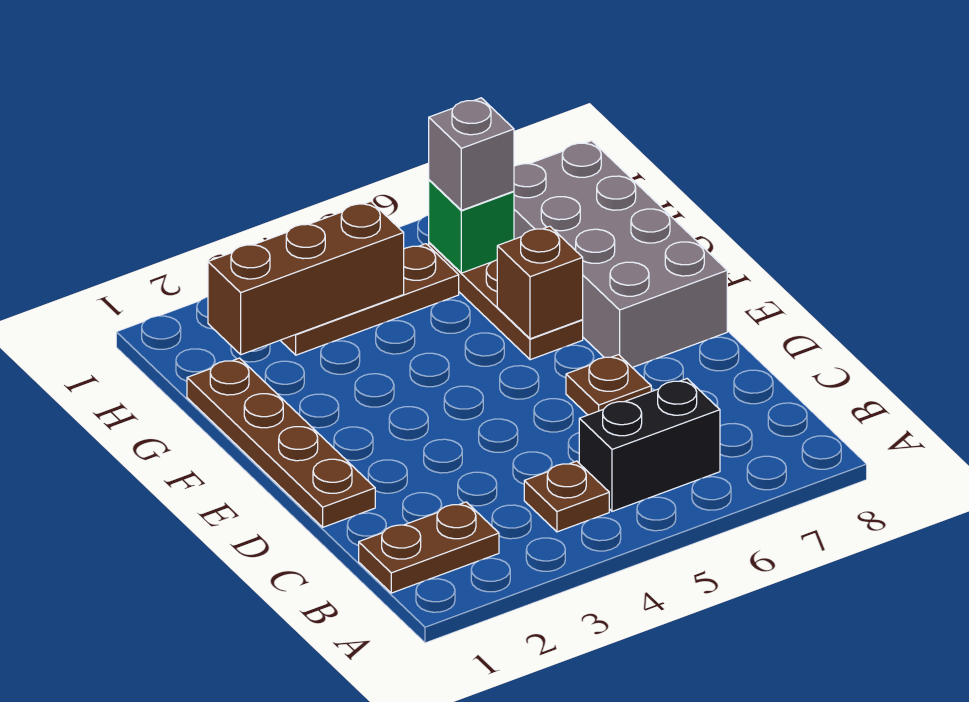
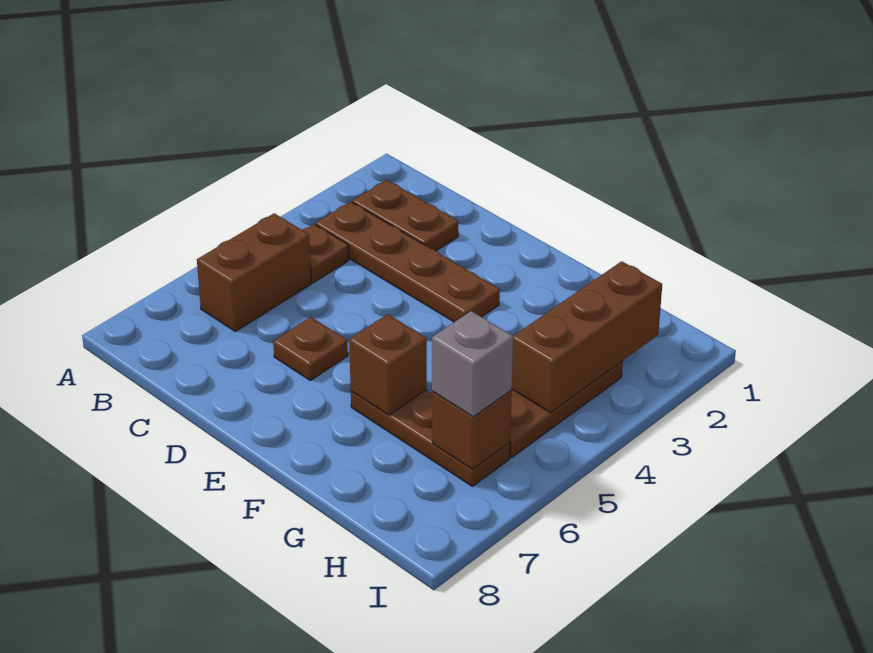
brown plate B1:B2 level 1 -> brown plate B2:C2 level 1
black brick B5:B6 level 1 -> brown brick B5:B6 level 1
brown plate D1:G1 level 1 -> brown plate B3:E3 level 1
grey brick E7:H8 level 1 -> none
green brick H6 level 2 -> brown brick H6 level 2

